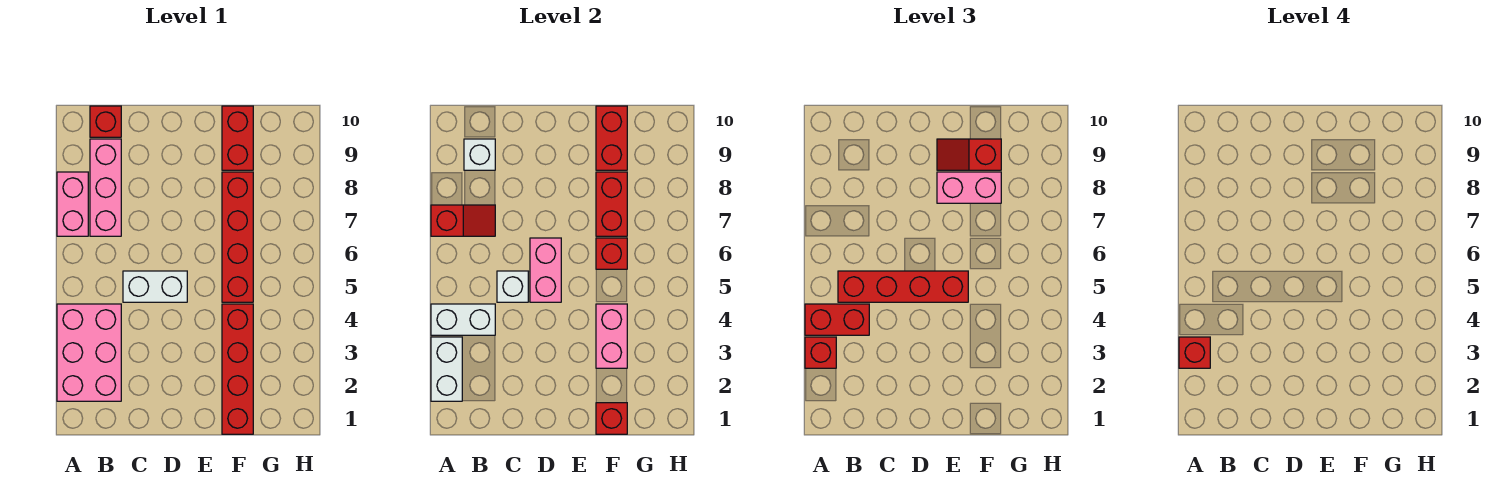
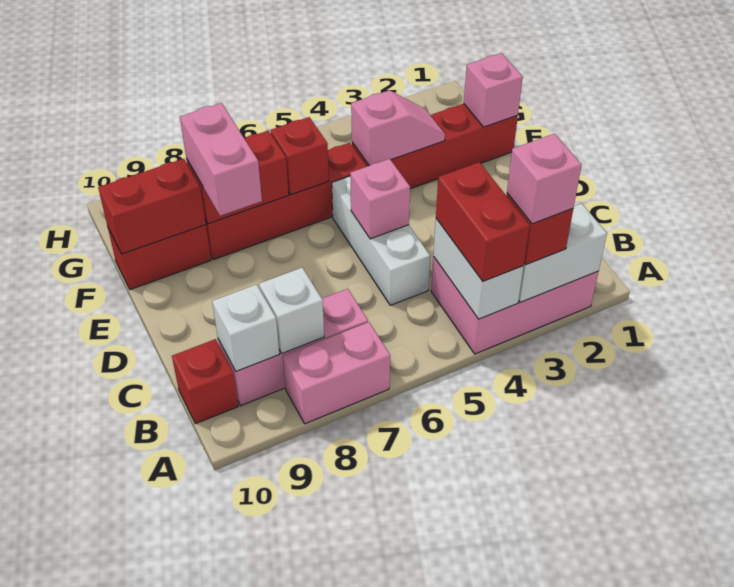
red brick A3 level 4 -> pink brick A3 level 4
red slope A7:B7 level 2 top A -> none
red brick B5:E5 level 3 -> none
white brick C5:D5 level 1 -> white brick C5:E5 level 1
white brick C5 level 2 -> white brick B8 level 2
pink brick D5:D6 level 2 -> pink brick D5 level 2
red slope E9:F9 level 3 top F -> none
red brick F1 level 2 -> pink brick F1 level 2
pink brick F3:F4 level 2 -> pink slope F3:F4 level 2 top 4

